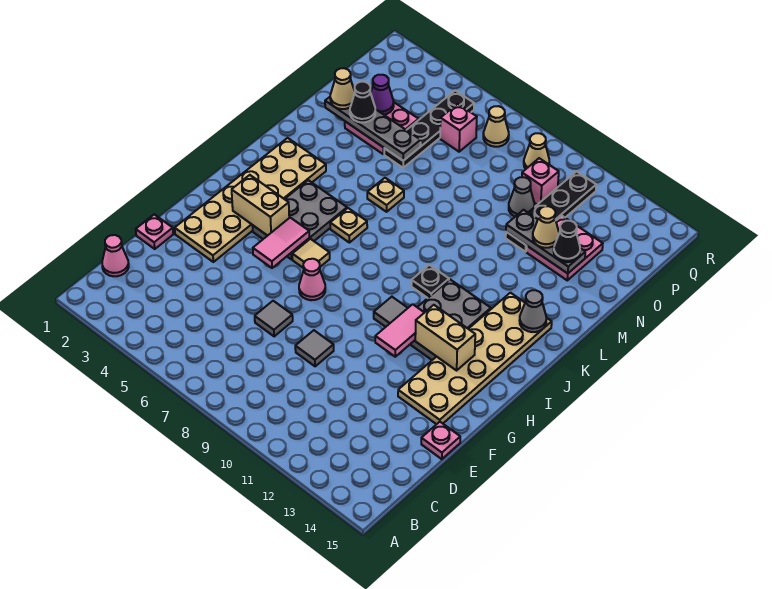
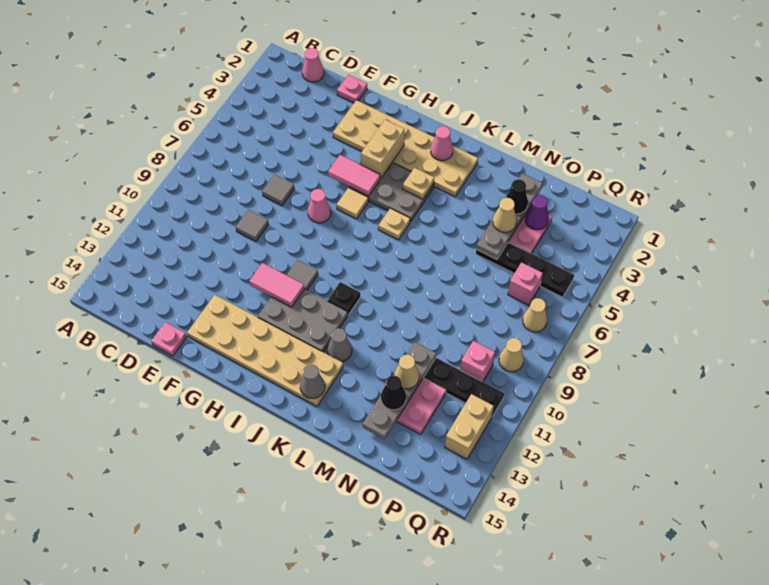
tan brick H12:H13 level 2 -> tan brick Q12:Q13 level 1
none -> pink cone J2 level 2
tan plate L6 level 1 -> tan plate J4 level 2
tan cone N2 level 3 -> tan cone N4 level 3
grey plate N11:N13 level 2 -> grey plate N11:N14 level 2
grey cone O10 level 1 -> grey cone K12 level 1

